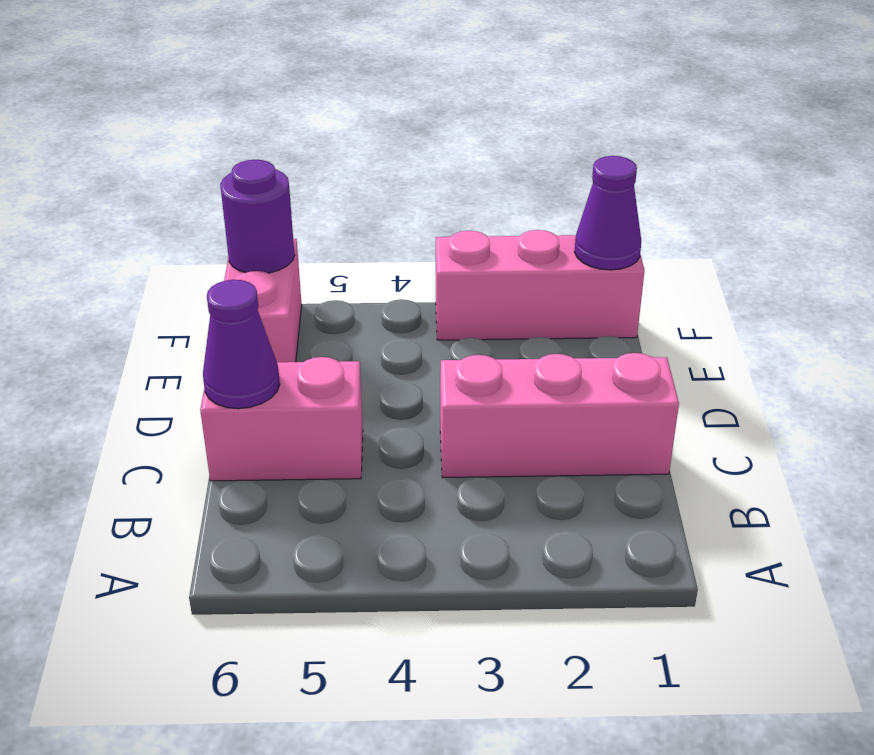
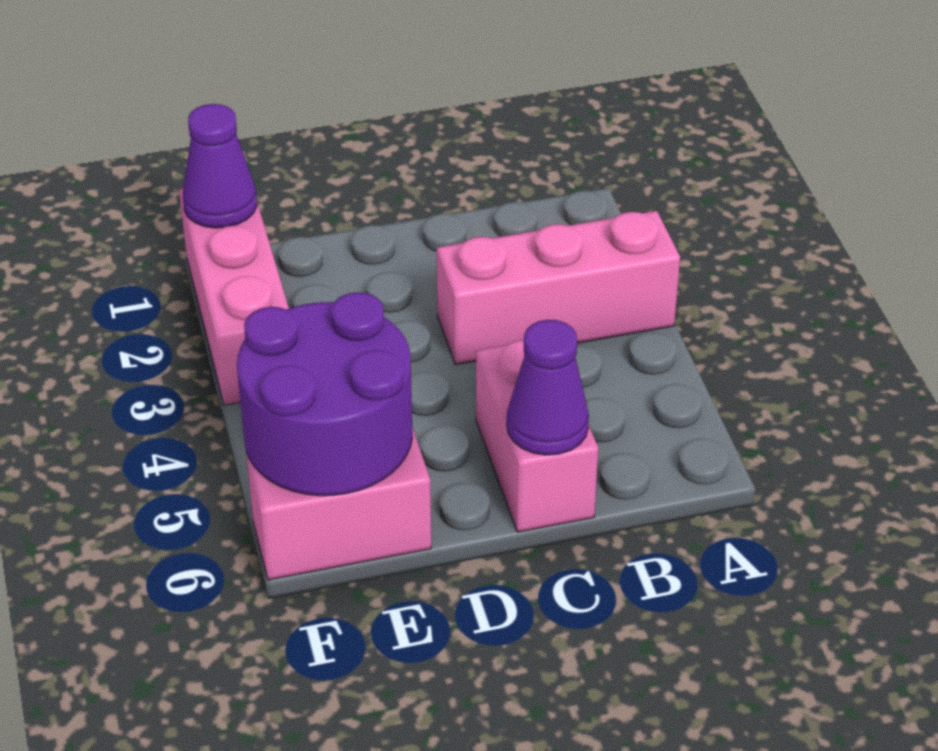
pink brick C1:C3 level 1 -> pink brick A3:C3 level 1
purple round brick F6 level 2 -> purple round brick E5:F6 level 2

